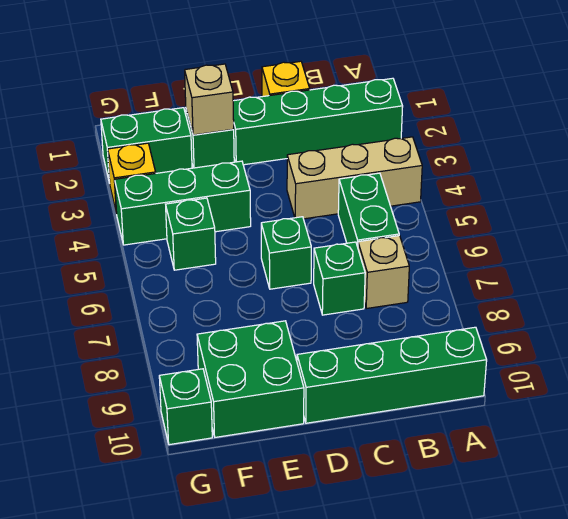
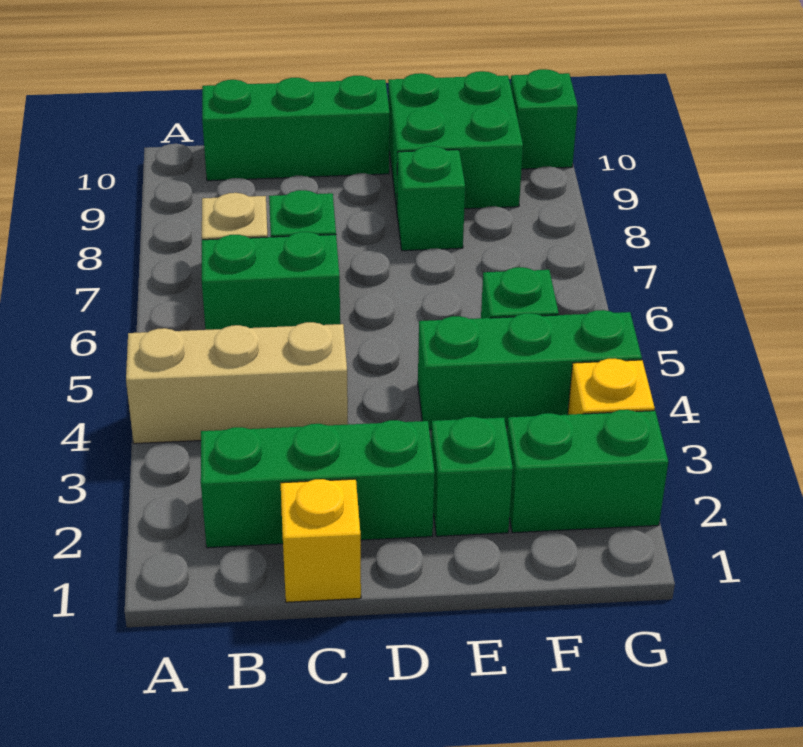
green brick A2:D2 level 1 -> green brick B2:D2 level 1
green brick A10:D10 level 1 -> green brick B10:D10 level 1
green brick B5:B6 level 1 -> green brick B6:C6 level 1
green brick D6 level 1 -> green brick E8 level 1
tan brick E2 level 2 -> none

